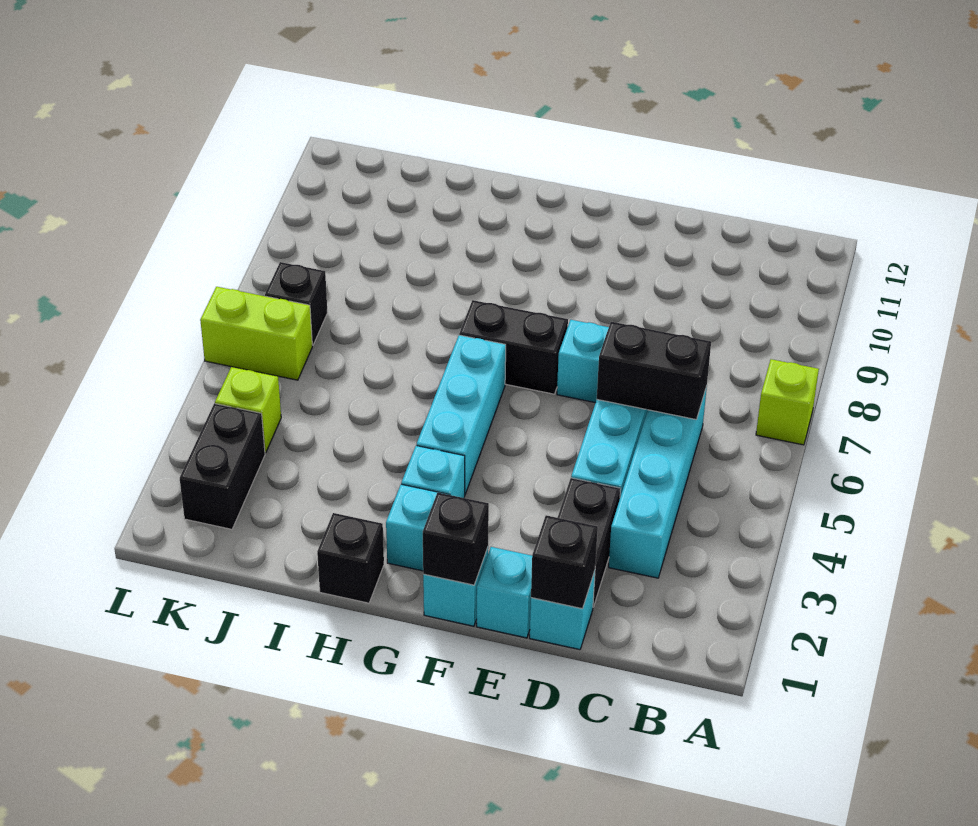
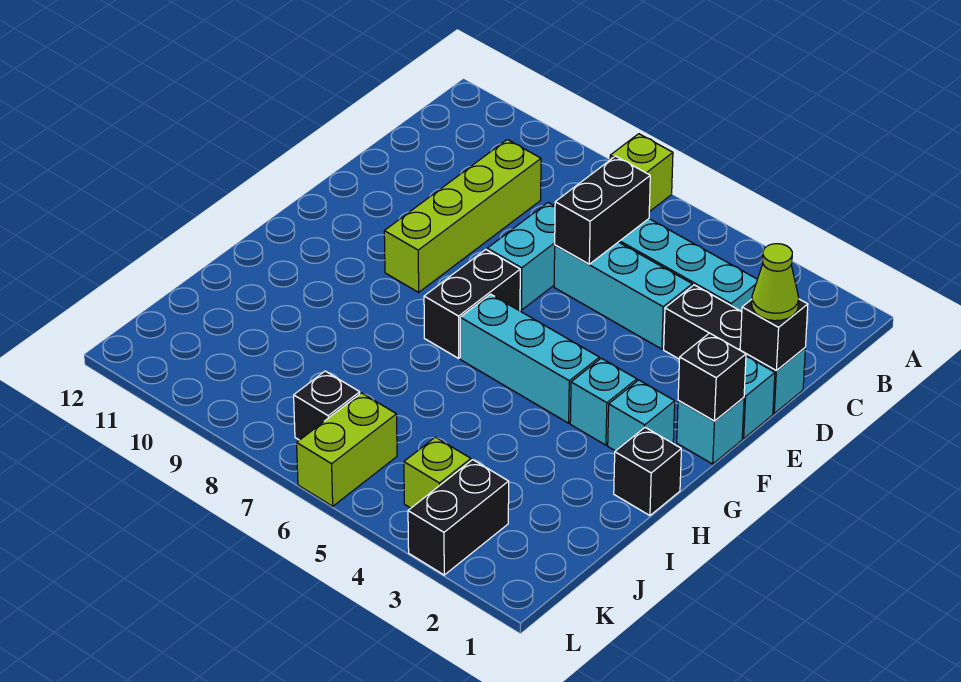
none -> lime brick C9:F9 level 1
none -> lime cone D1 level 3
black brick K2:K3 level 1 -> black brick K3:L3 level 1

